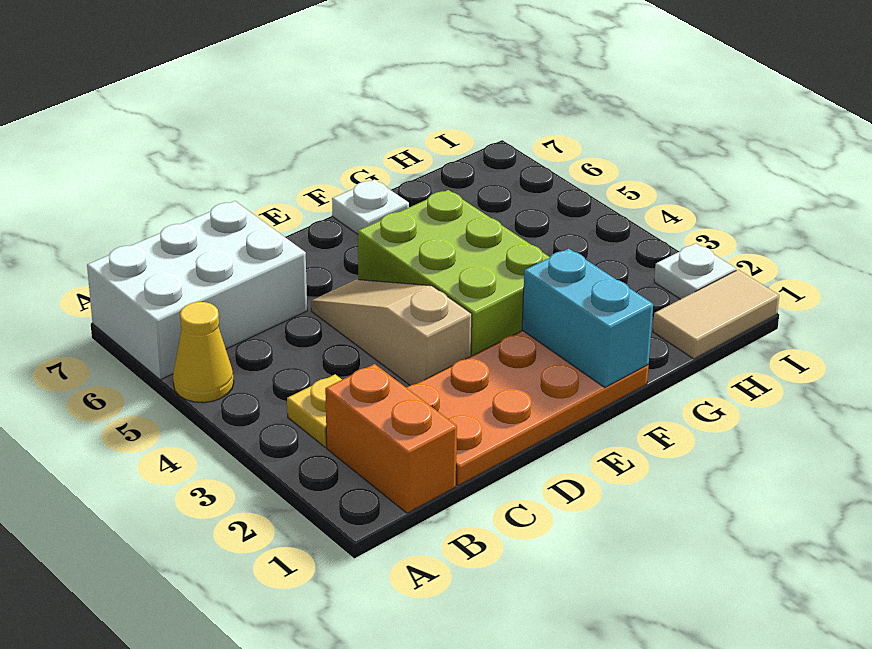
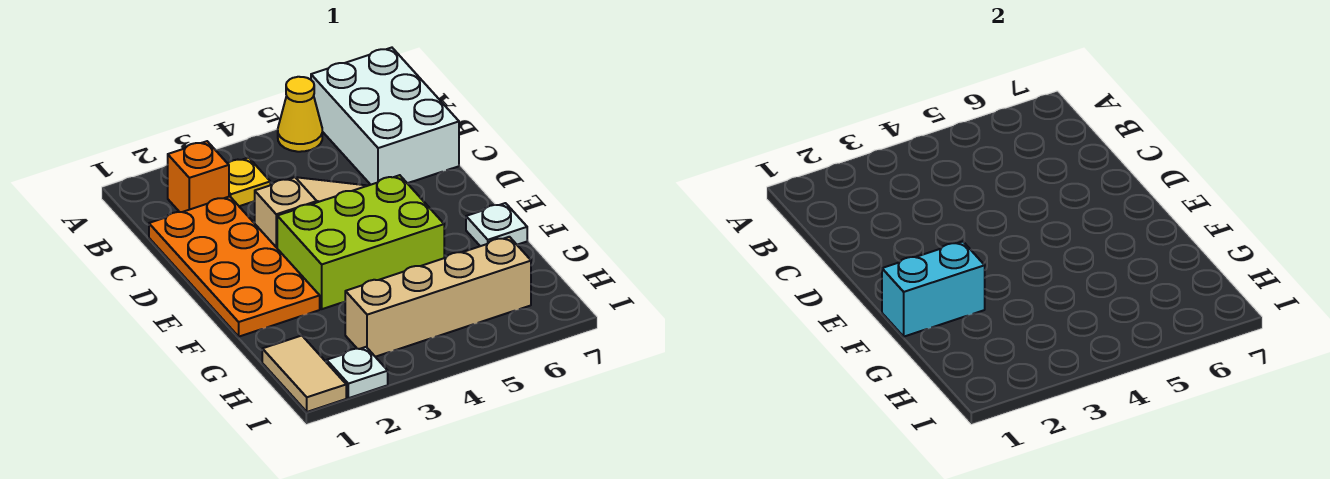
orange brick B1:B2 level 1 -> orange brick B2 level 1
none -> tan brick H3:H6 level 1

